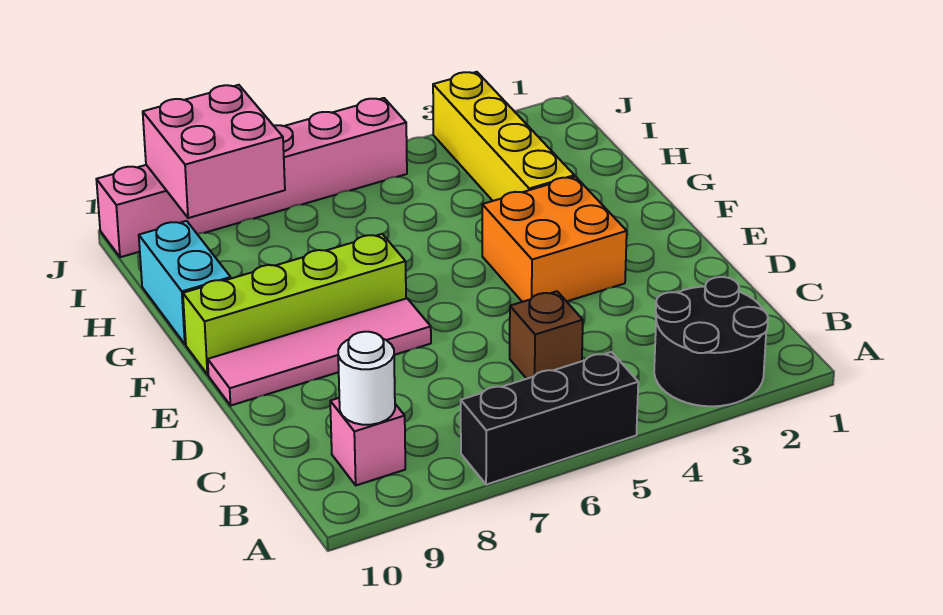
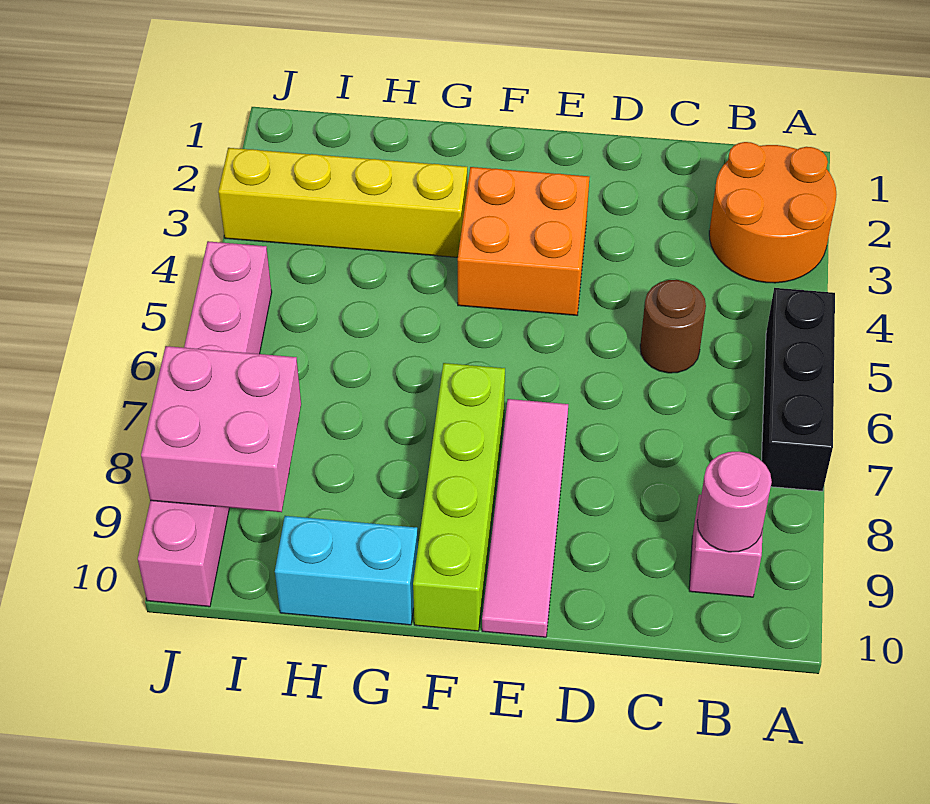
black round brick A2:B3 level 1 -> orange round brick A2:B3 level 1
white round brick B9 level 2 -> pink round brick B9 level 2
brown brick C5 level 1 -> brown round brick C5 level 1

